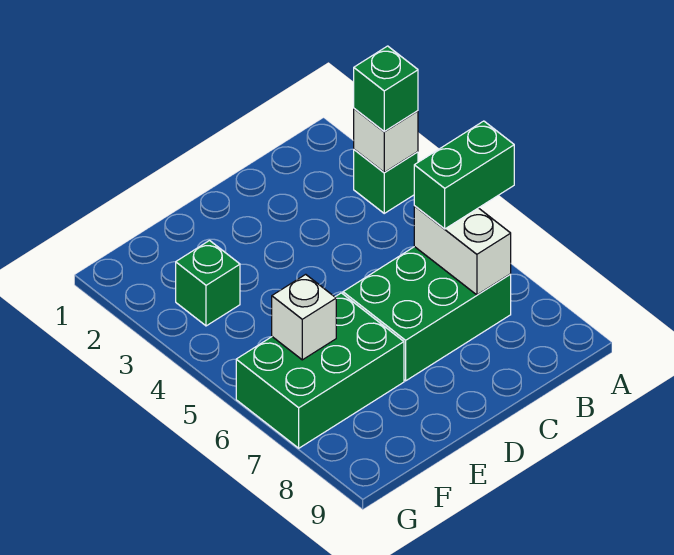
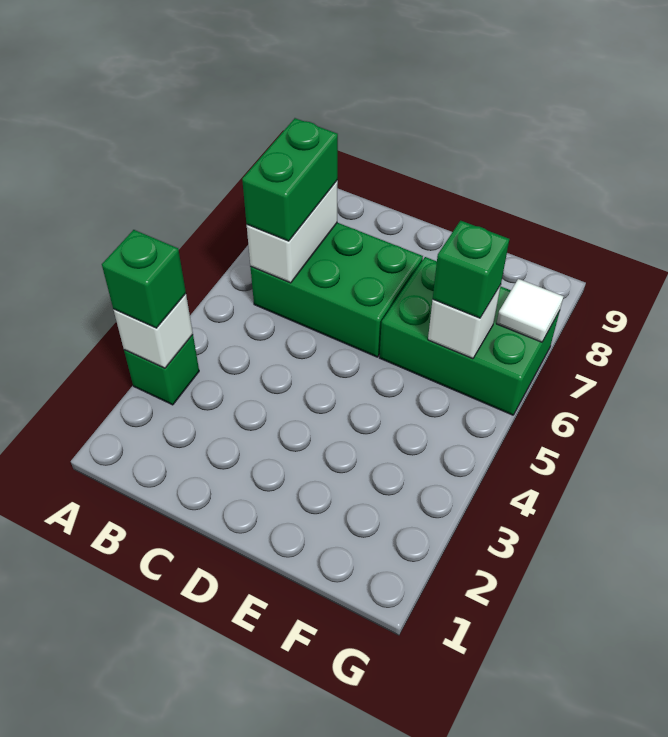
green brick A6:B6 level 3 -> green brick B6:B7 level 3
green brick F3 level 1 -> green brick F6 level 3
none -> white tile G7 level 2

